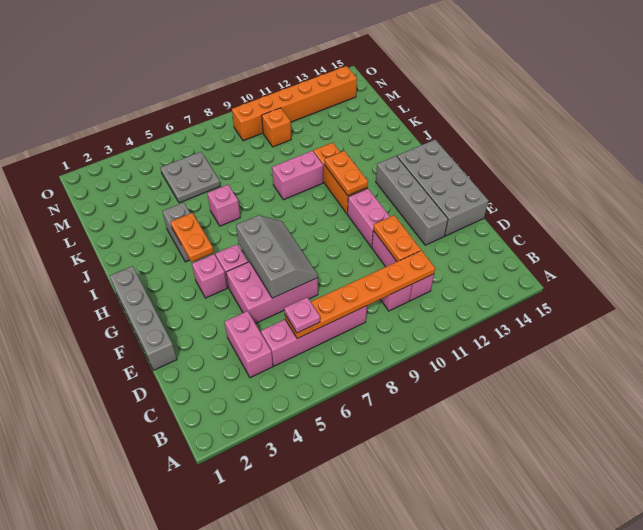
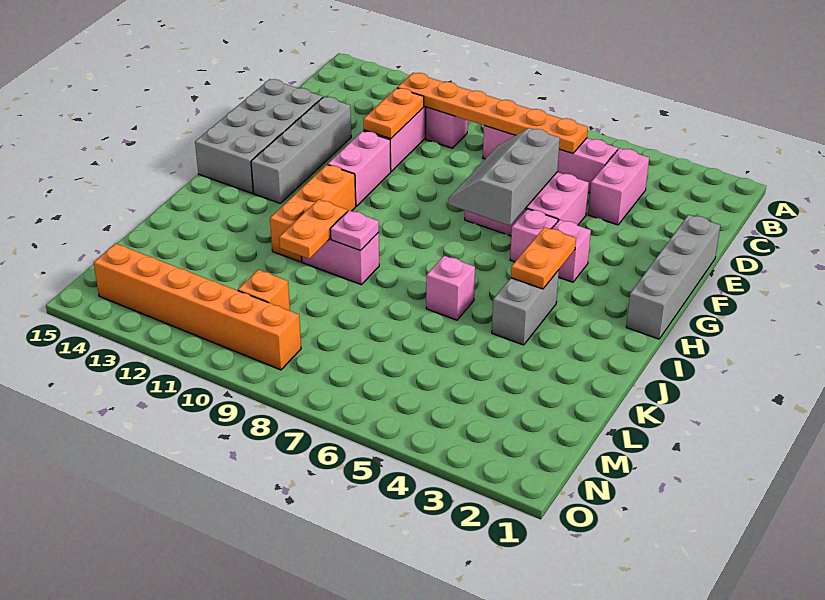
pink plate C6 level 3 -> pink plate J9 level 2
orange plate H11:I11 level 2 -> orange plate J10:K10 level 2
grey plate L5:M6 level 1 -> none

